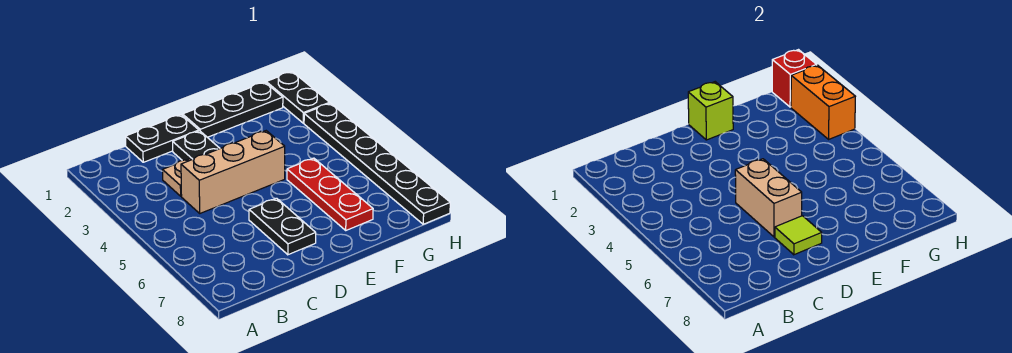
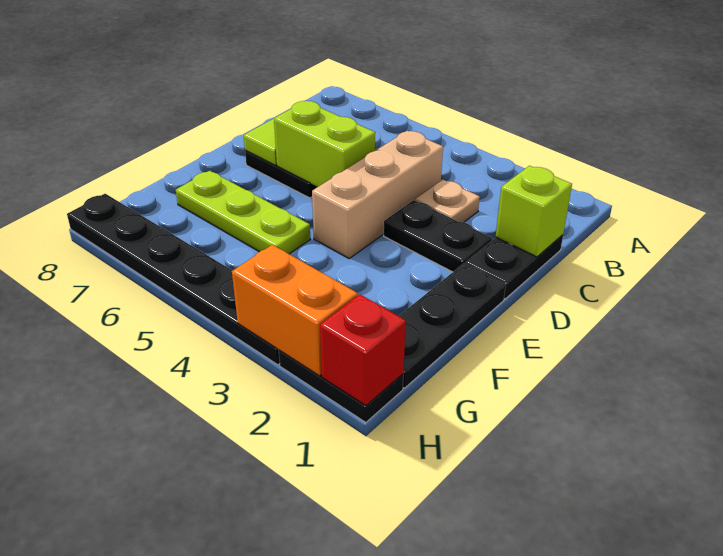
tan brick D5:D6 level 2 -> lime brick D5:D6 level 2
lime brick E1 level 2 -> lime brick C1 level 2
red plate F5:F7 level 1 -> lime plate F5:F7 level 1

